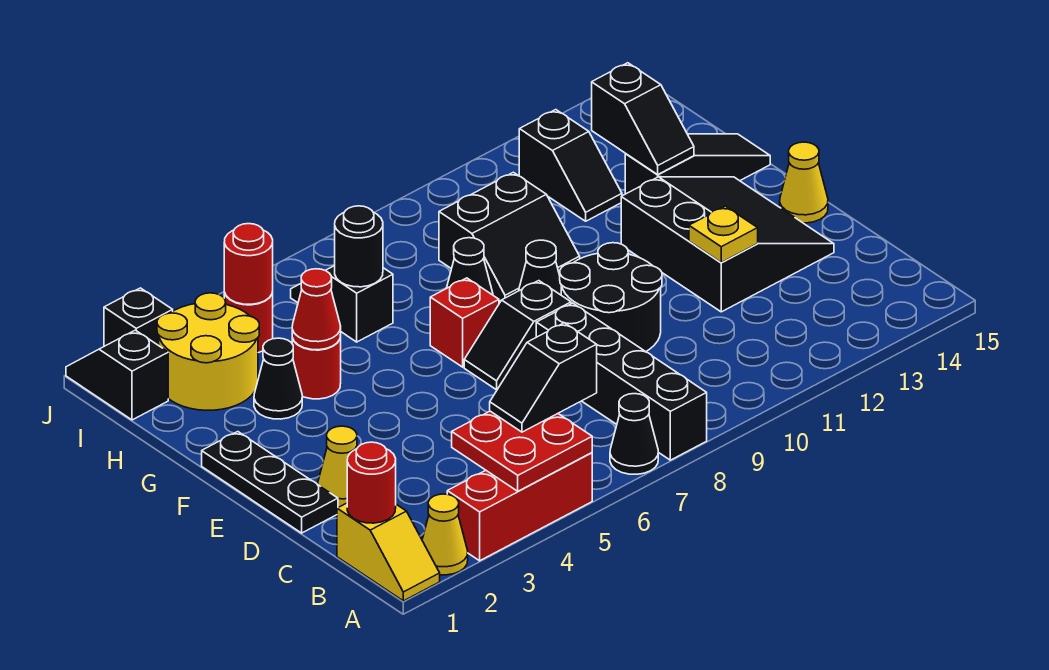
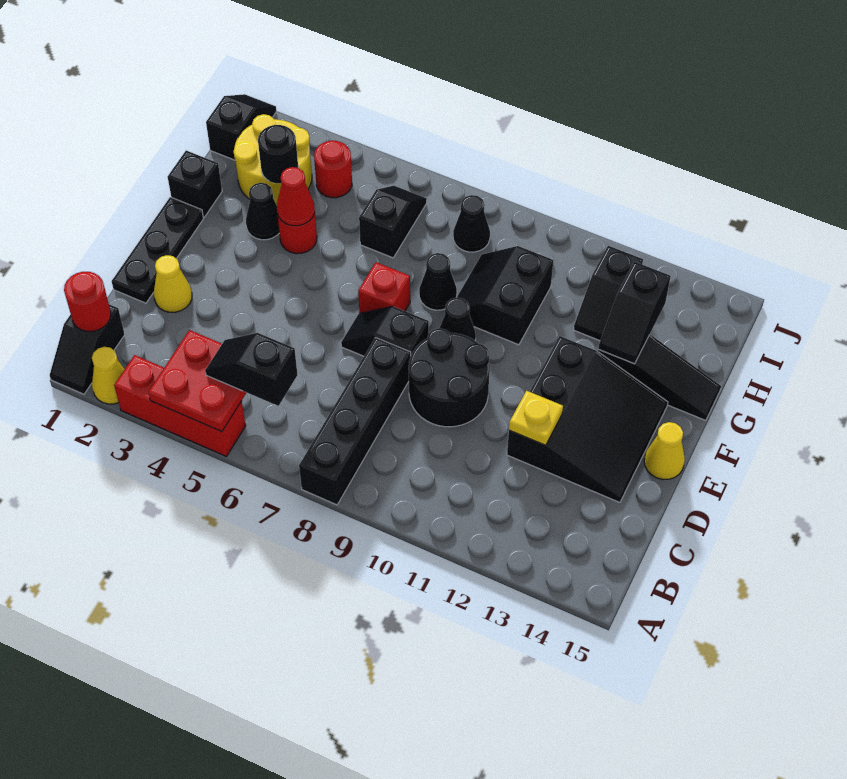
yellow slope A1:B1 level 1 top B -> black slope A1:B1 level 1 top B
black cone A7 level 1 -> black cone I8 level 1
black slope G9:H10 level 1 top H -> black slope G9:H10 level 1 top 10
black round brick H6 level 2 -> black round brick H3 level 2
red round brick I4 level 2 -> none
black brick J2 level 1 -> black brick G1 level 1

